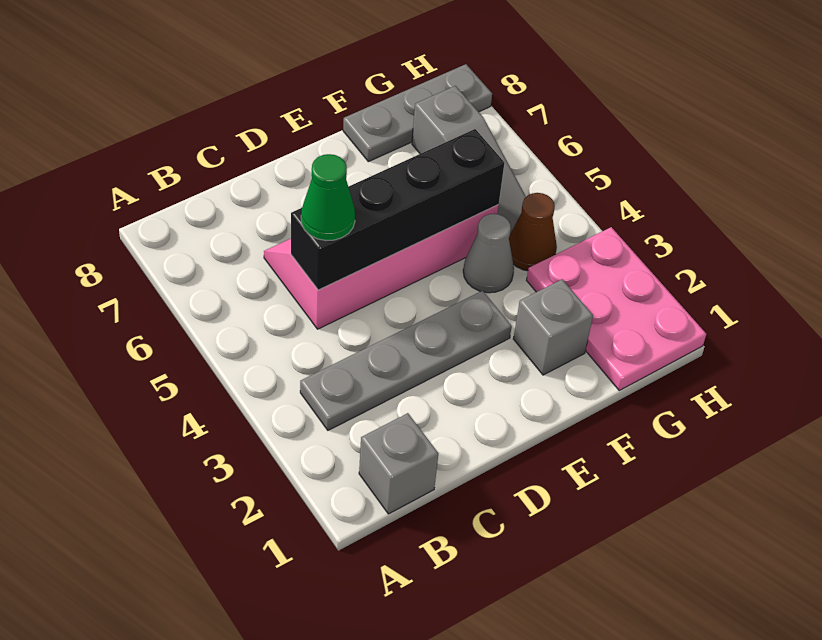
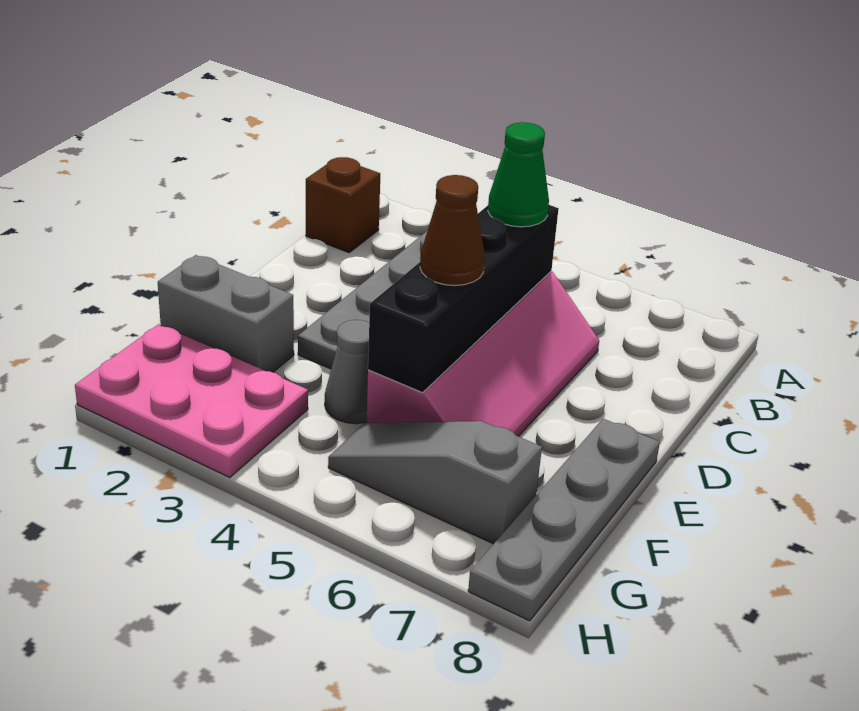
grey brick B1 level 1 -> brown brick B1 level 1
grey brick F2 level 1 -> grey brick F1:F2 level 1
grey plate F8:H8 level 1 -> grey plate E8:H8 level 1
brown cone G4 level 1 -> brown cone E5 level 3

